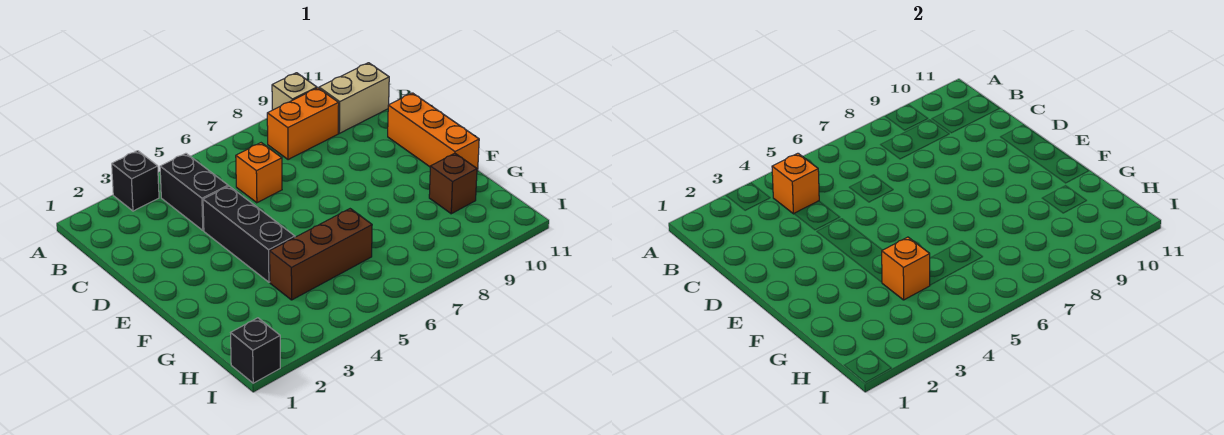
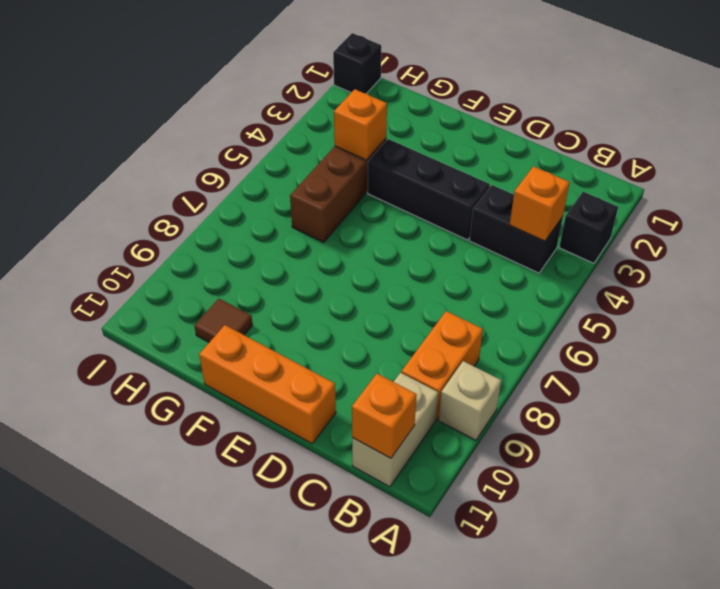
orange brick C6 level 1 -> orange brick B11 level 2
brown brick G10 level 1 -> brown tile G10 level 1

